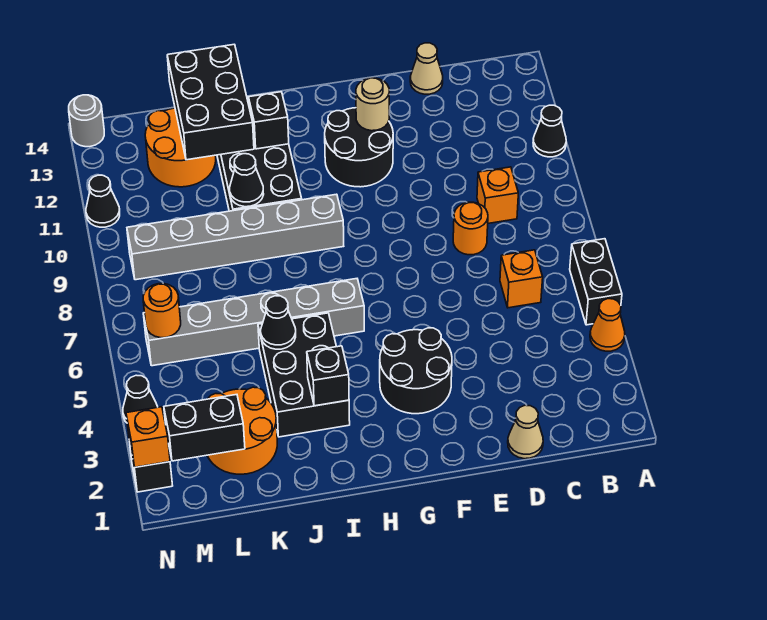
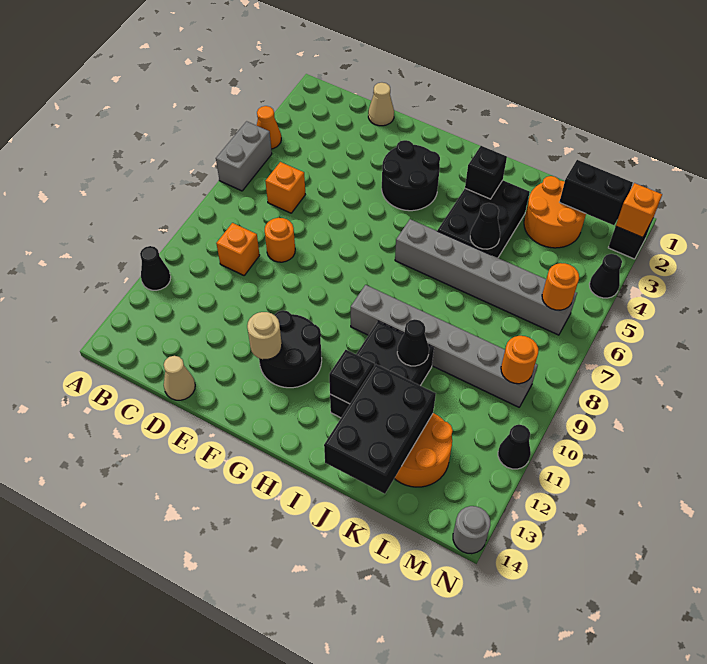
black brick A5:A6 level 1 -> grey brick A5:A6 level 1
none -> orange round brick M9 level 2

